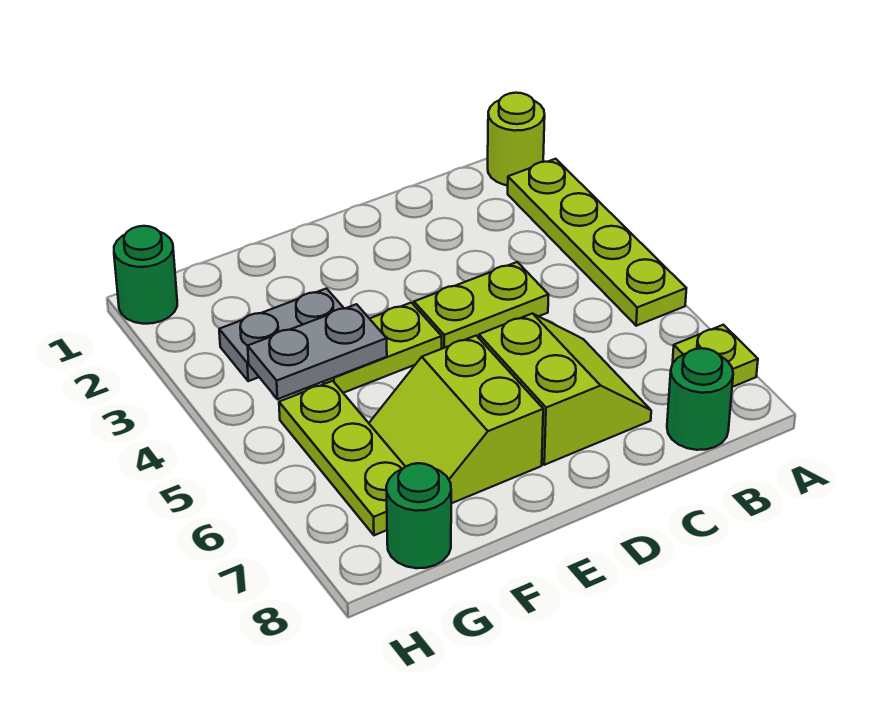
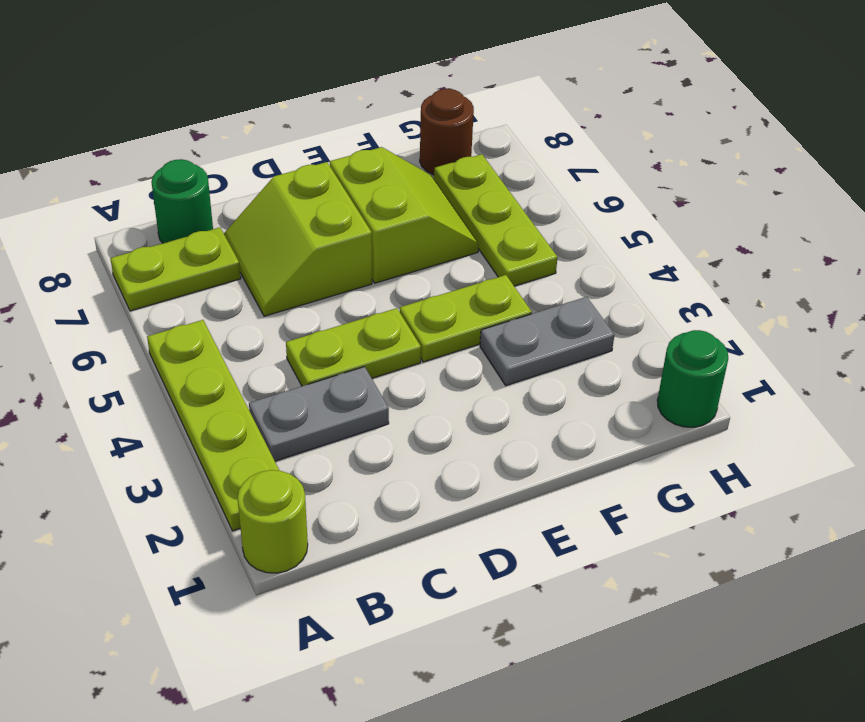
lime plate A7 level 1 -> lime plate A7:B7 level 1
grey plate F4:G4 level 2 -> grey plate B3:C3 level 1
green round brick G8 level 1 -> brown round brick G8 level 1

